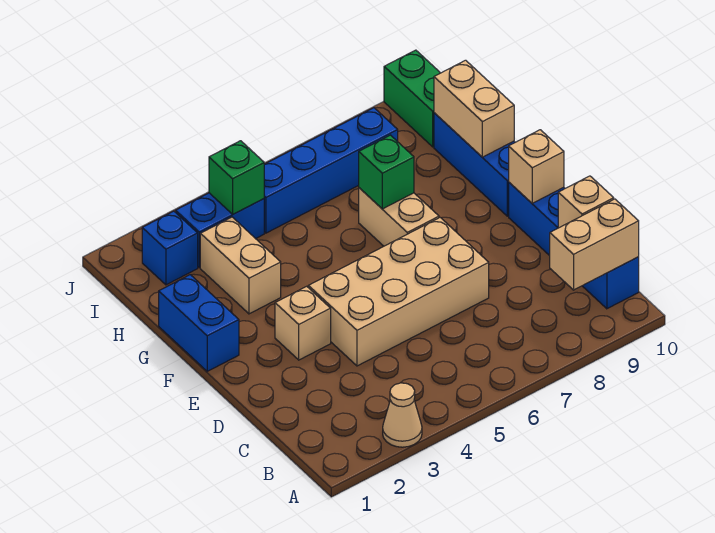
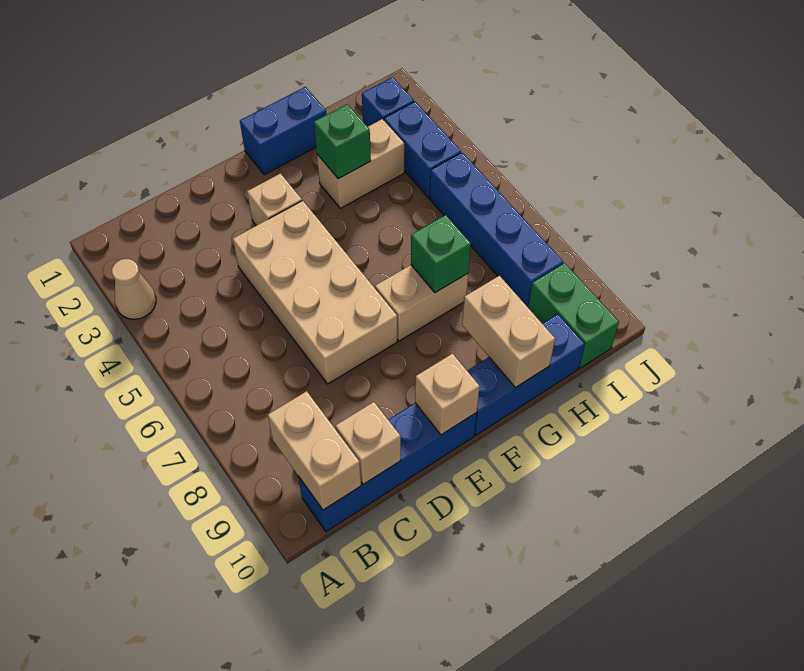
tan brick G10:H10 level 2 -> tan brick G9:G10 level 2
green brick I4 level 2 -> green brick G3 level 2
green brick I10:J10 level 1 -> green brick I9:I10 level 1

